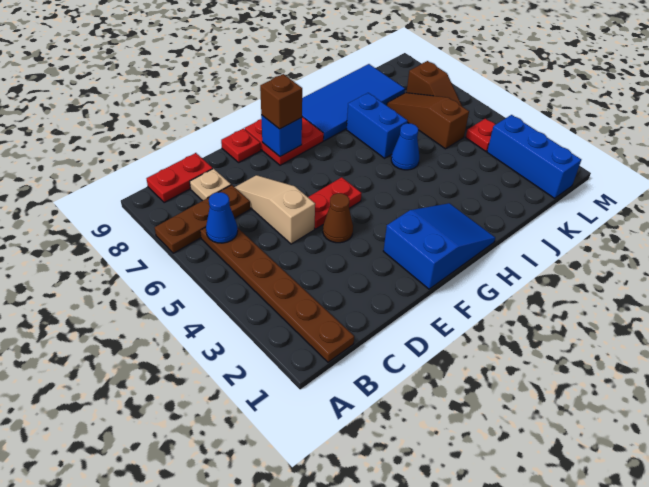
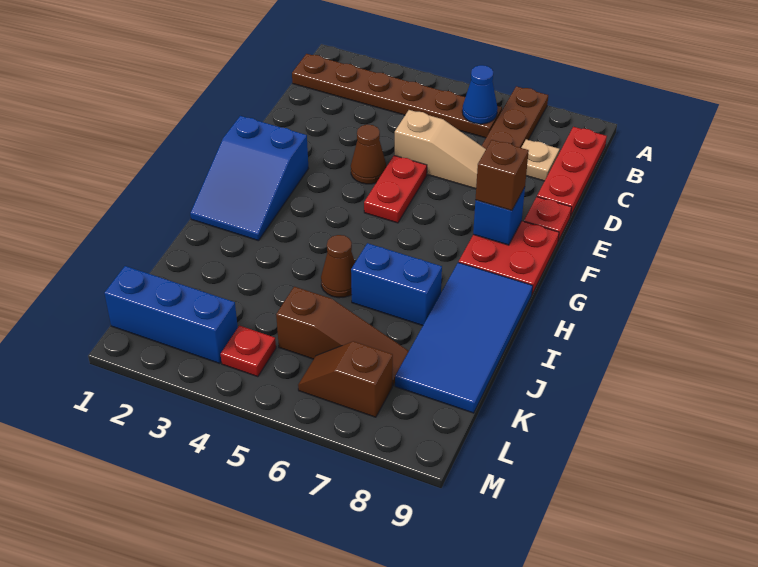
red plate B9:C9 level 1 -> red plate B9:D9 level 1
blue cone I5 level 1 -> brown cone I5 level 1

